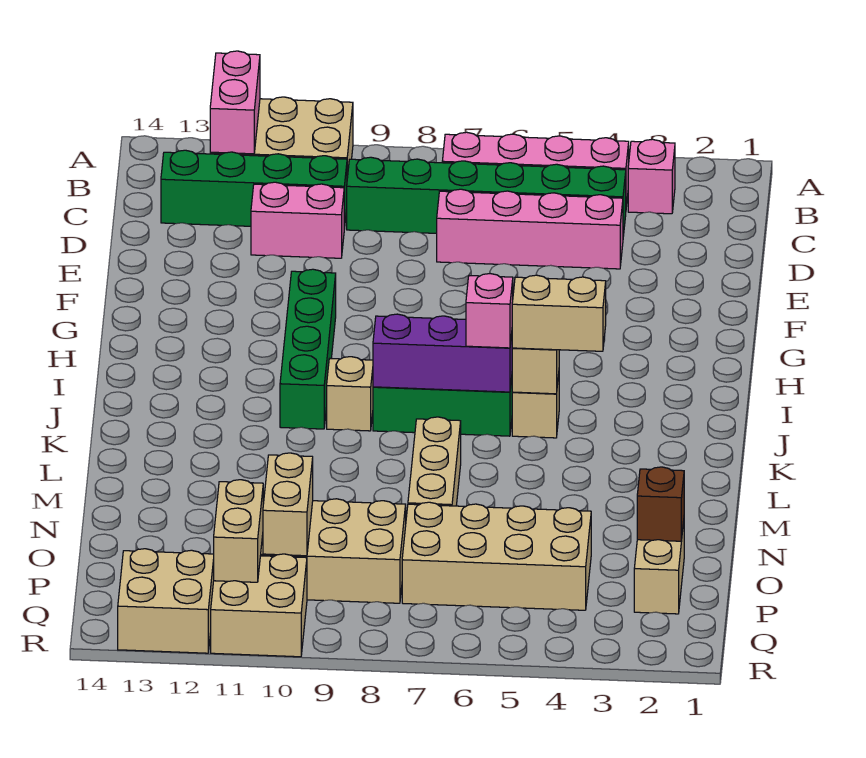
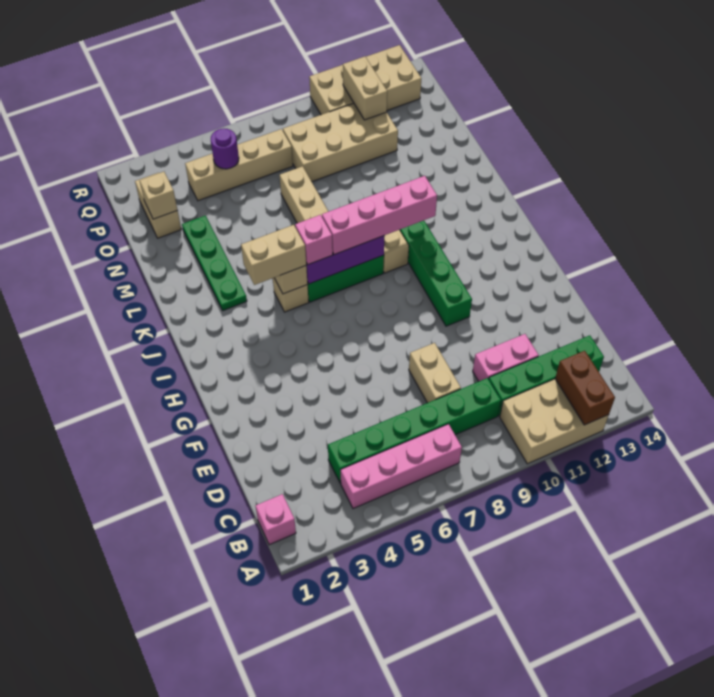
pink brick A12:B12 level 2 -> brown brick A12:B12 level 2
pink brick B3 level 1 -> pink brick B1 level 1
pink brick D4:D7 level 1 -> pink brick J7:J10 level 3
none -> green plate K3:N3 level 1
brown brick O2 level 2 -> tan brick O2 level 2
tan brick O4:P7 level 1 -> tan brick P4:P7 level 1
tan brick O10:P10 level 2 -> tan brick D8:E8 level 1
none -> purple round brick P5 level 2

